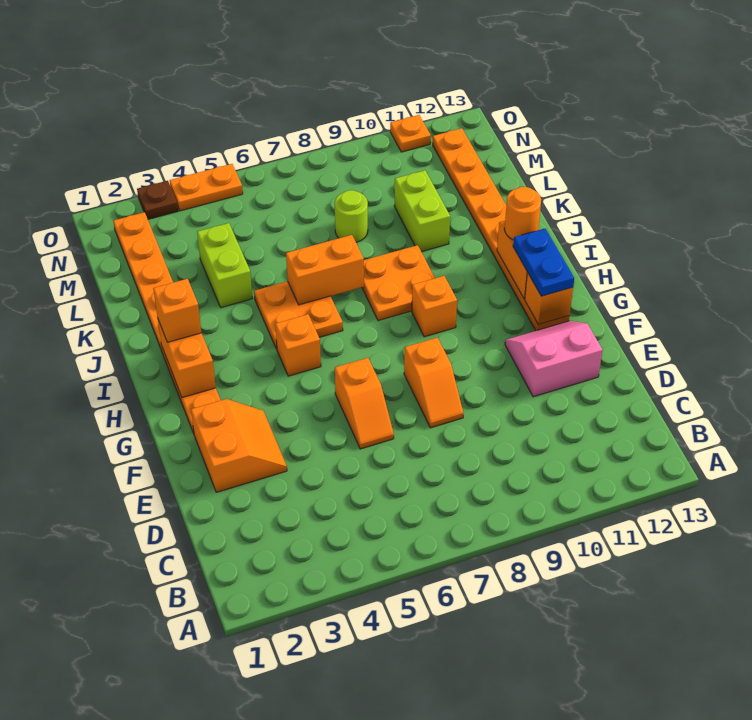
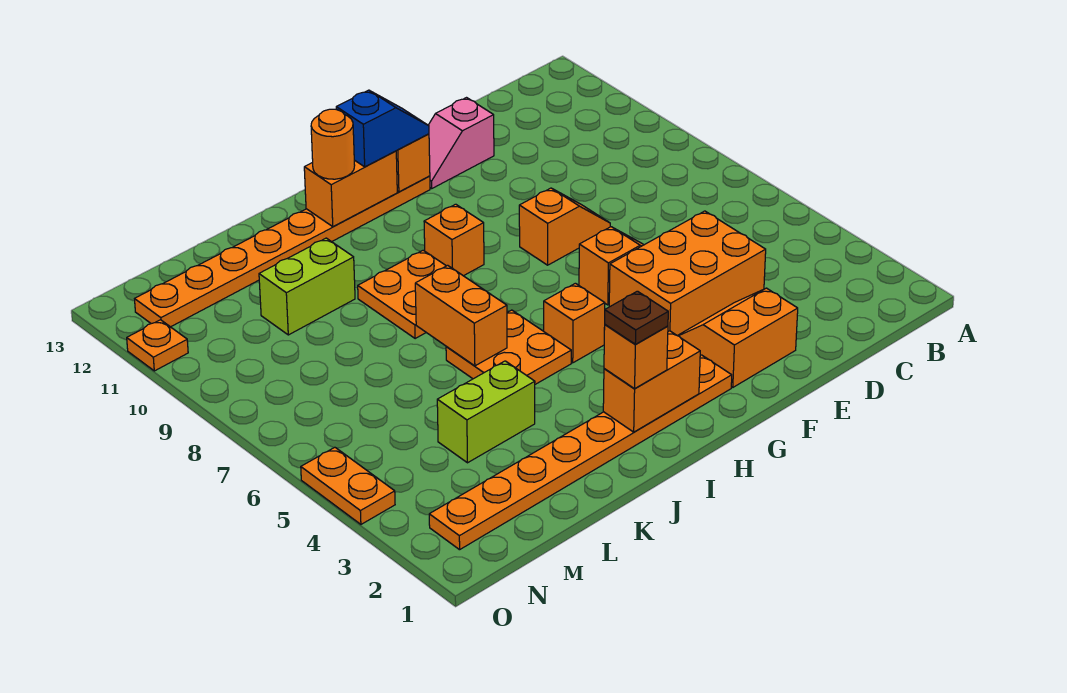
none -> orange brick D4:F5 level 1
pink slope E11:F12 level 1 top E -> pink slope E12:F12 level 1 top E
blue plate G12:H12 level 3 -> blue slope G12:H12 level 3 top H
lime round brick L8 level 1 -> none
brown plate O3 level 1 -> brown plate I2 level 4

